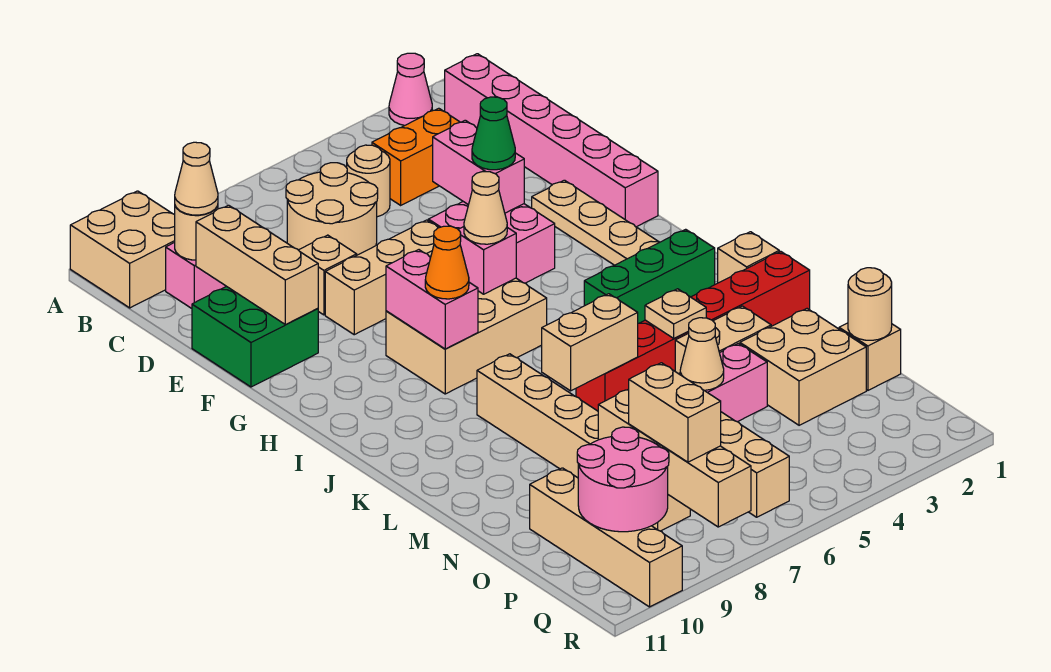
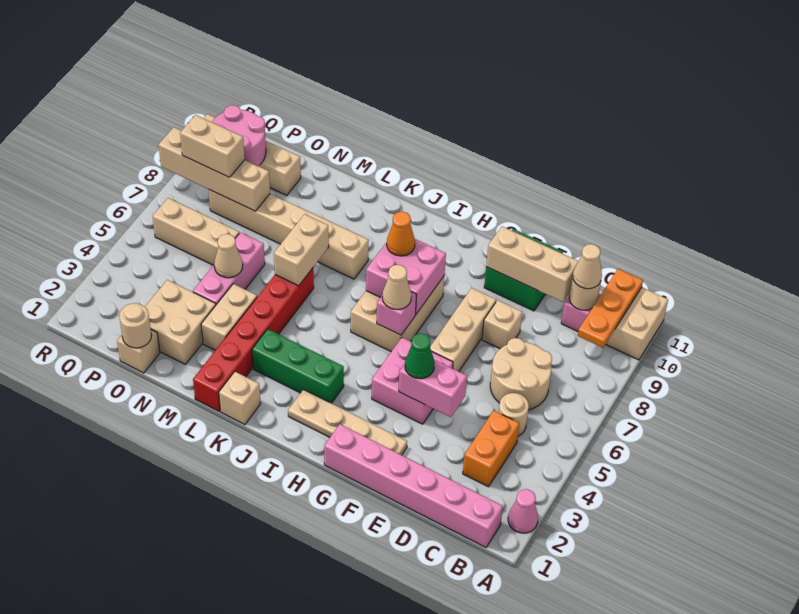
none -> orange plate B9:B11 level 2
pink brick H8:I8 level 2 -> pink brick H7:I8 level 2
green brick J2:J4 level 1 -> green brick I3:K3 level 1
tan plate L4 level 2 -> none

